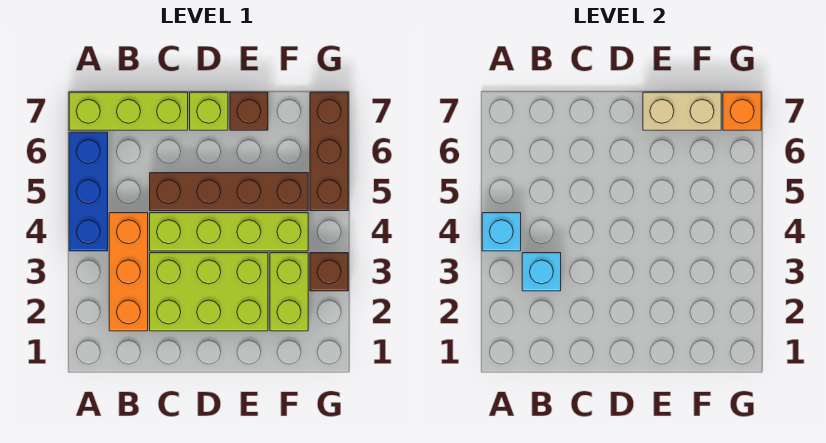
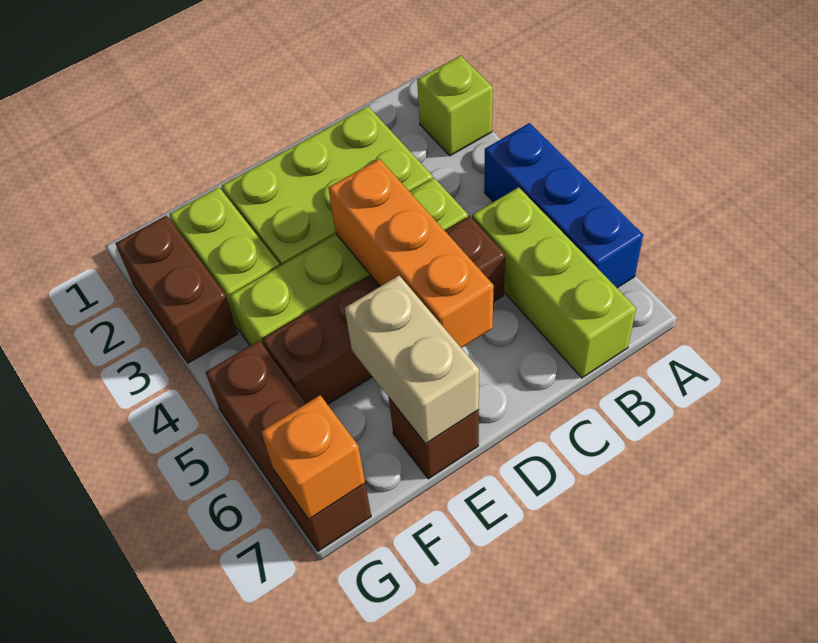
cyan brick A4 level 2 -> none
lime brick A7:C7 level 1 -> lime brick B5:B7 level 1
orange brick B2:B4 level 1 -> orange brick D4:D6 level 2
cyan brick B3 level 2 -> none
lime brick D7 level 1 -> lime brick A2 level 1
tan brick E7:F7 level 2 -> tan brick E6:E7 level 2
brown brick G3 level 1 -> brown brick G2:G3 level 1

